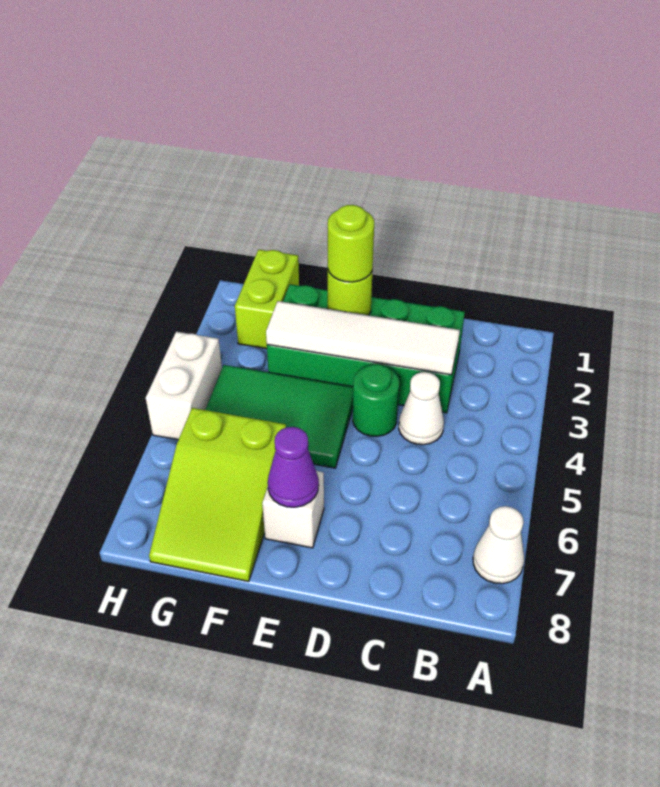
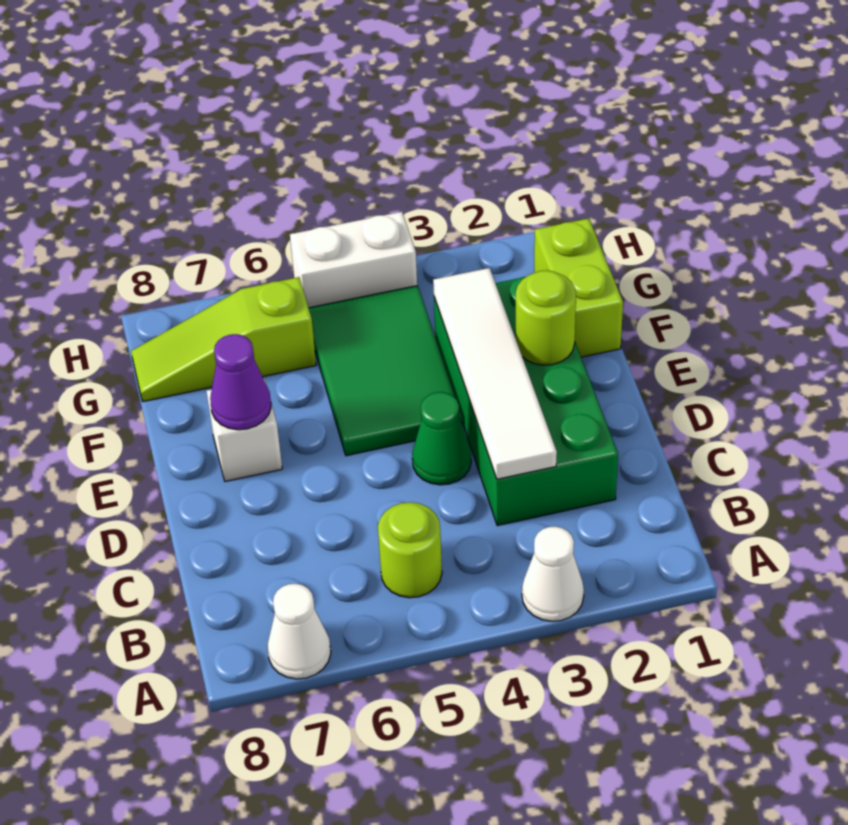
white cone C4 level 1 -> white cone A3 level 1
green round brick D4 level 1 -> green cone D4 level 1
lime round brick E2 level 3 -> lime round brick B5 level 1
lime slope F6:G8 level 1 top 6 -> lime slope G6:G8 level 1 top 6
lime brick G1:G2 level 1 -> lime brick F1:G1 level 1

